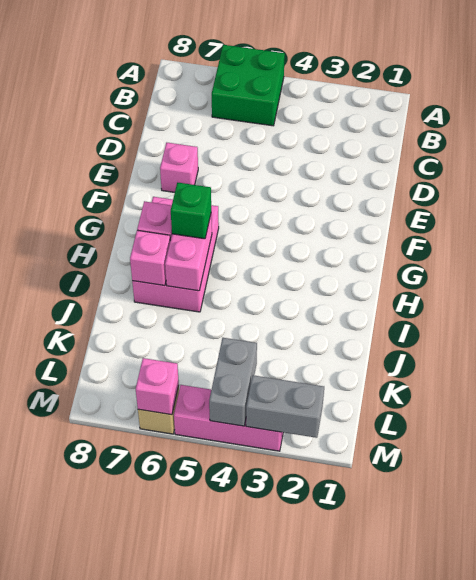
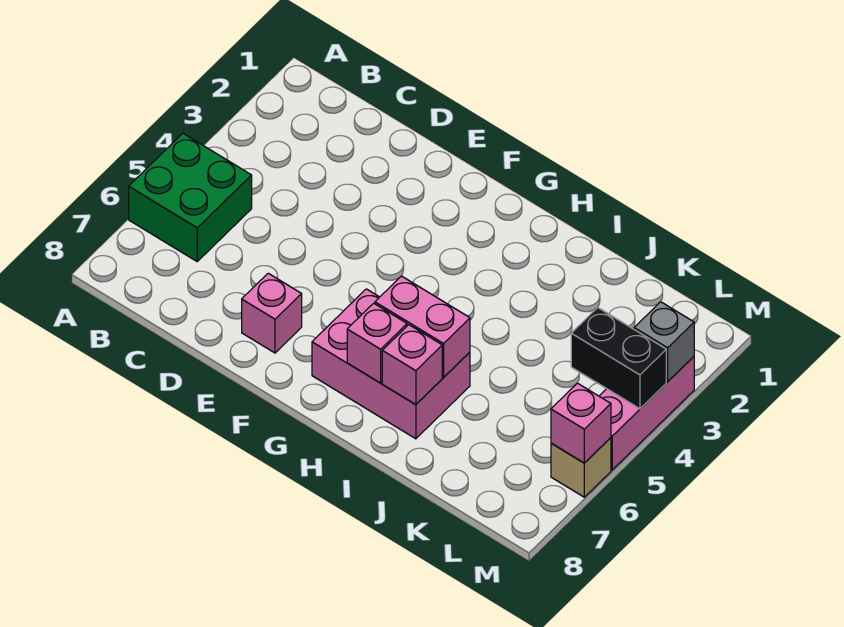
green brick H6 level 3 -> none
grey brick L4:M4 level 2 -> black brick L4:M4 level 2
grey brick M2:M3 level 2 -> grey brick M3 level 2

